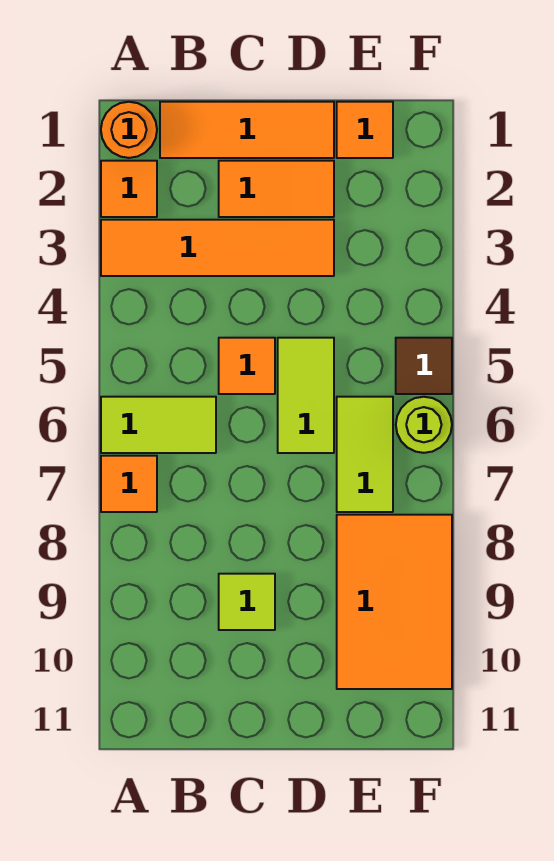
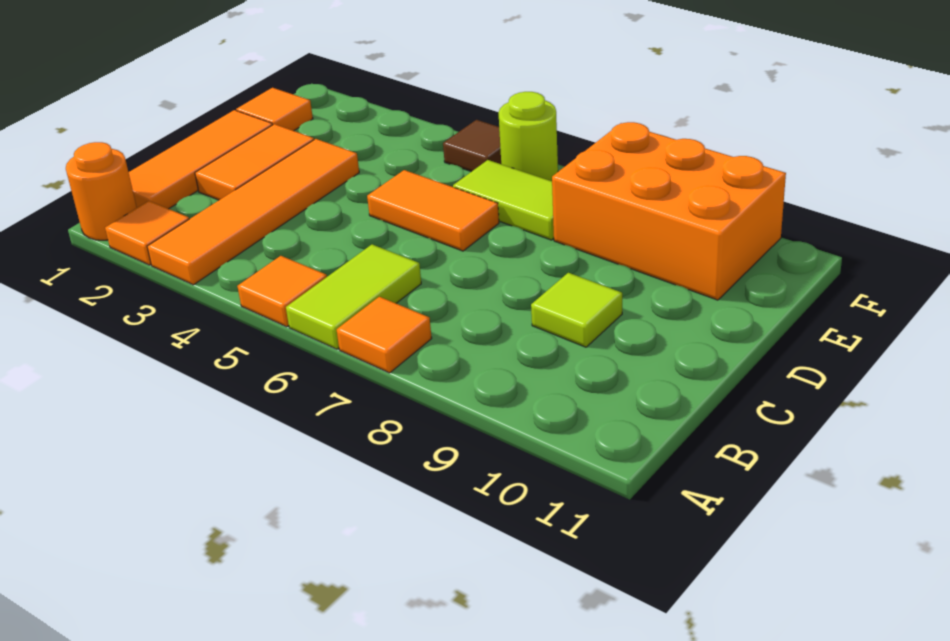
orange tile C5 level 1 -> orange tile A5 level 1
lime tile D5:D6 level 1 -> orange tile D5:D6 level 1
orange tile E8:F10 level 1 -> orange brick E8:F10 level 1

